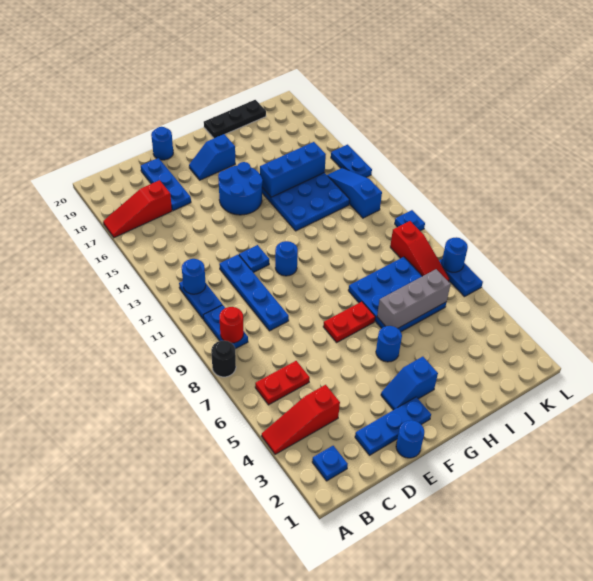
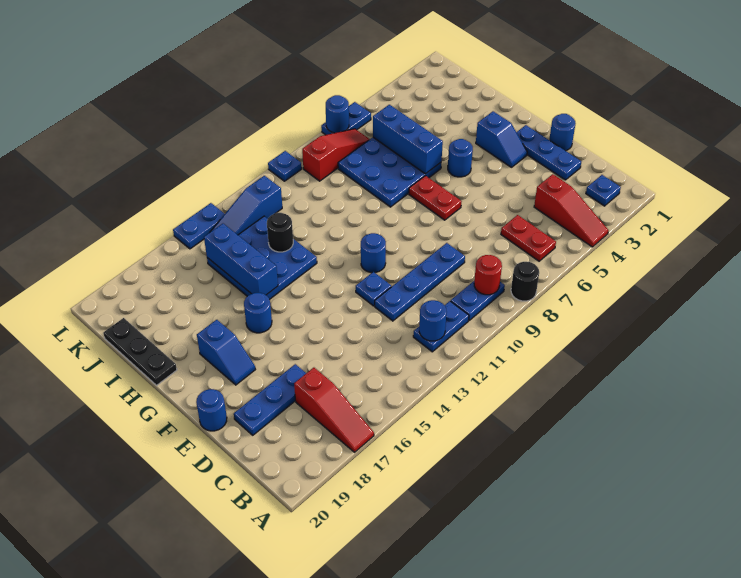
blue round brick F15:G16 level 1 -> blue round brick G16 level 1
grey brick H6:J6 level 2 -> blue brick H6:J6 level 2
none -> black round brick I13 level 2

